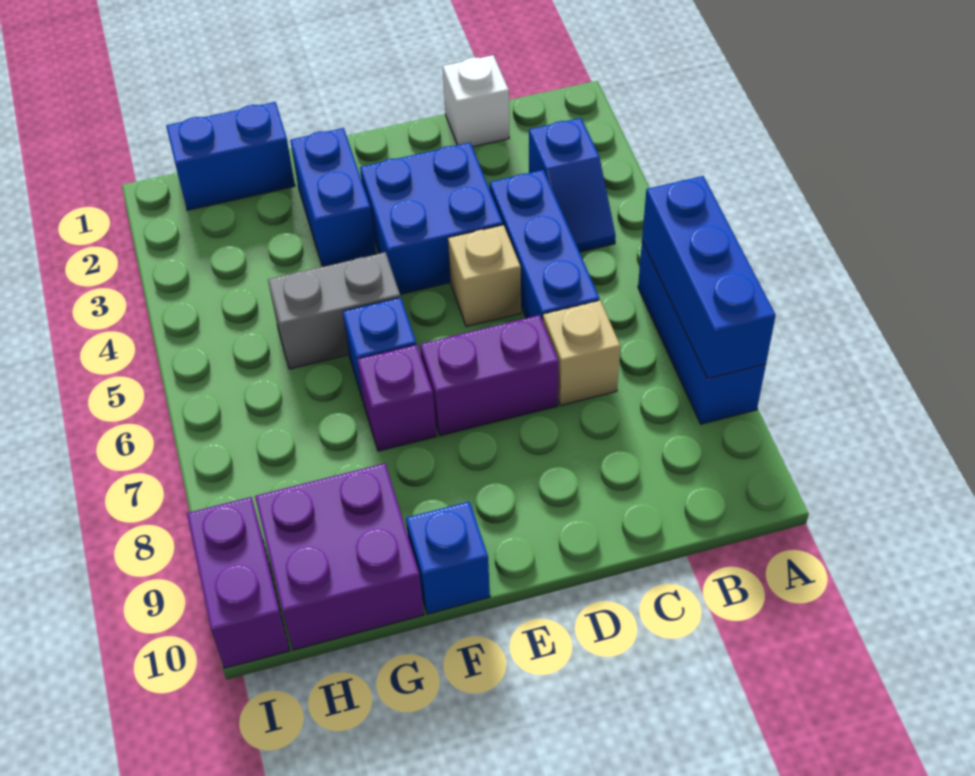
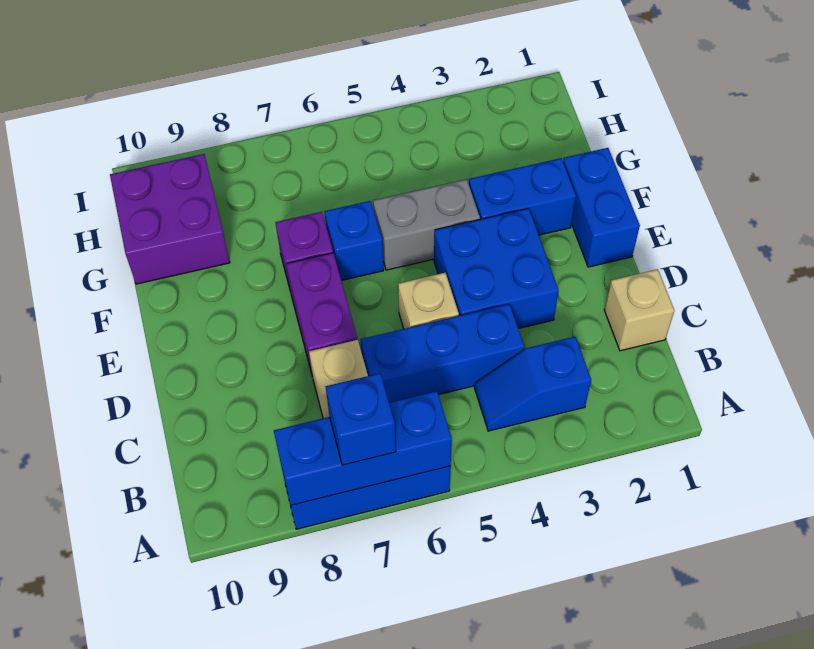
white brick C1 level 1 -> tan brick C1 level 1
grey brick F5:G5 level 1 -> grey brick F4:F5 level 1
blue brick F10 level 1 -> blue brick A7 level 3
blue brick G1:H1 level 1 -> blue brick E1:F1 level 1
purple brick I9:I10 level 1 -> none

